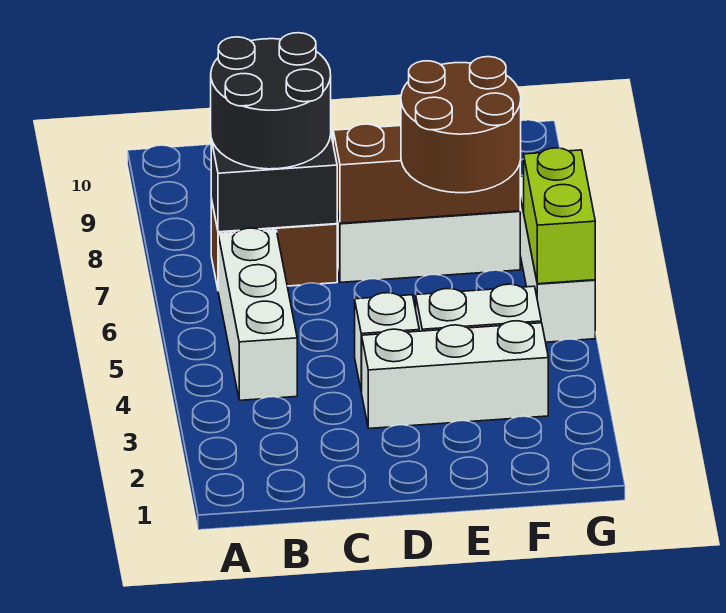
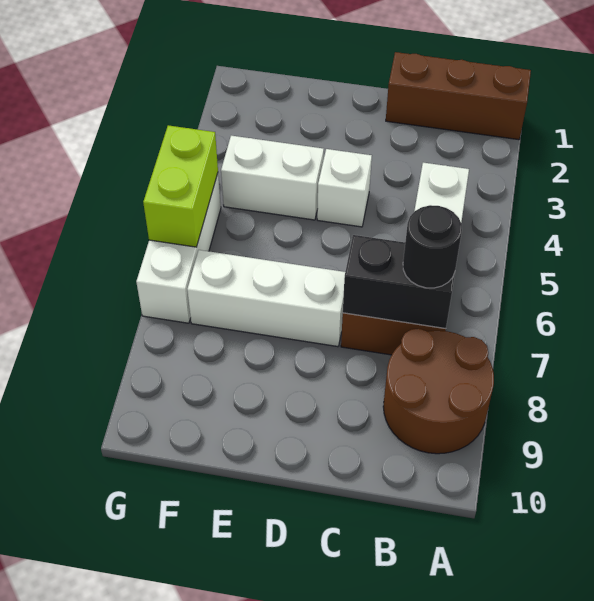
black round brick B7:C8 level 3 -> black round brick B7 level 3
white brick D3:F3 level 1 -> none
brown brick D7:F7 level 2 -> brown brick A1:C1 level 1
brown round brick E6:F7 level 3 -> brown round brick A8:B9 level 1

